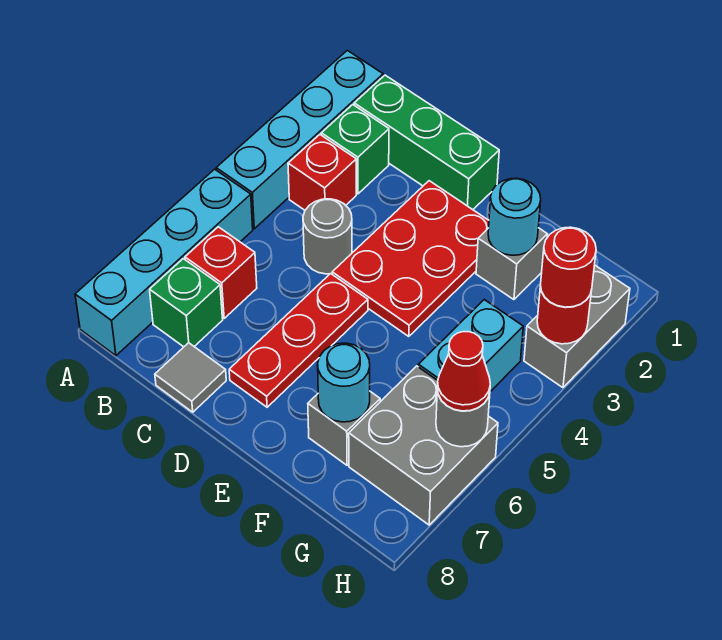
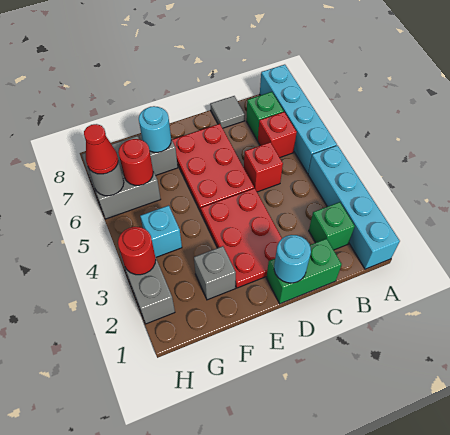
green brick B1:D1 level 1 -> green brick C1:D1 level 1
red brick B3 level 1 -> red brick C5 level 1
grey round brick C4 level 1 -> none
red plate D5:D7 level 1 -> red plate D5:E7 level 1
cyan round brick F2 level 2 -> cyan round brick D1 level 2
cyan brick G4:G5 level 1 -> cyan brick G4 level 1
red round brick H3 level 3 -> red round brick G6 level 2

